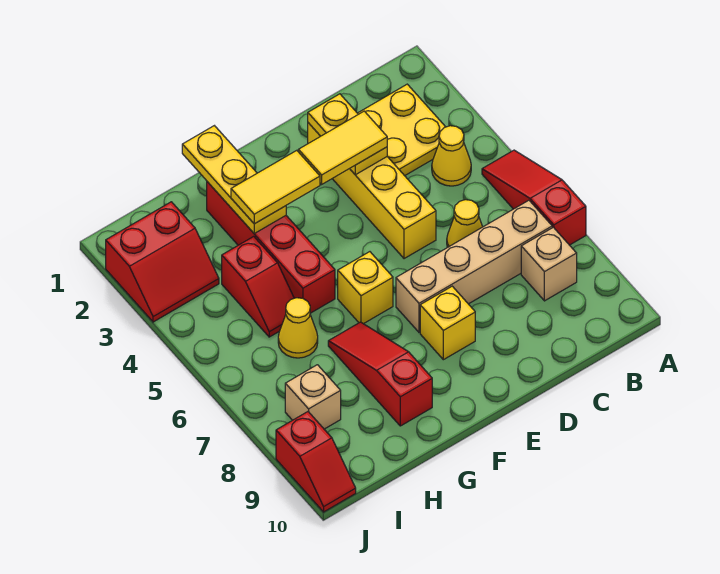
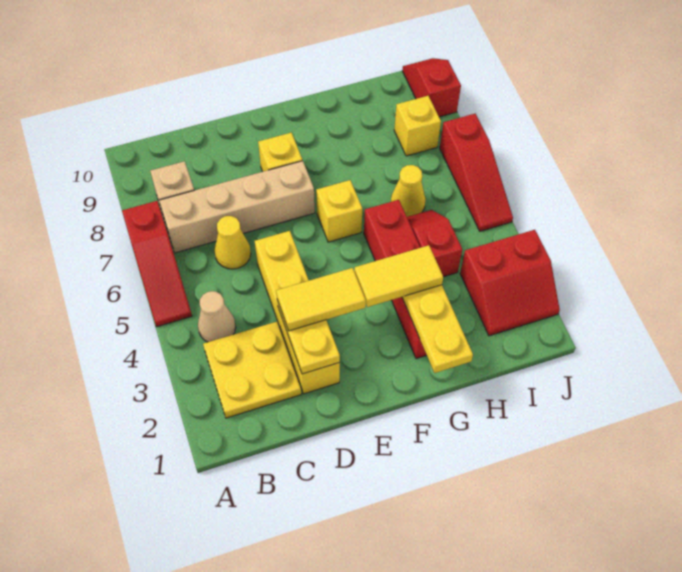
yellow cone B4 level 1 -> tan cone B4 level 1
red slope G7:G9 level 1 top 9 -> red slope J5:J7 level 1 top 7
red slope I2:J3 level 1 top 2 -> red slope I2:J3 level 1 top 3
tan brick I8 level 1 -> yellow brick I8 level 1

